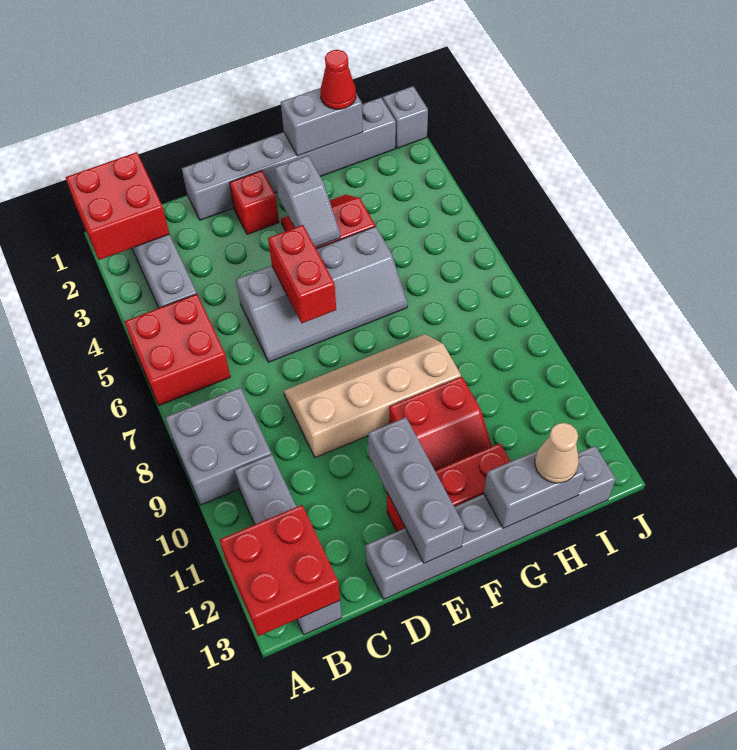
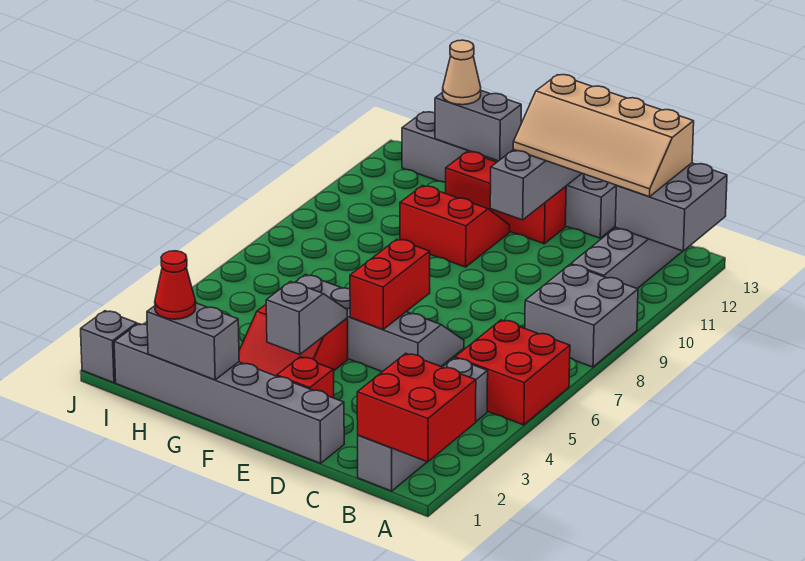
red brick A12:B13 level 2 -> grey brick A12:B13 level 2
tan slope D8:G9 level 1 top 9 -> tan slope B12:E13 level 3 top 13

